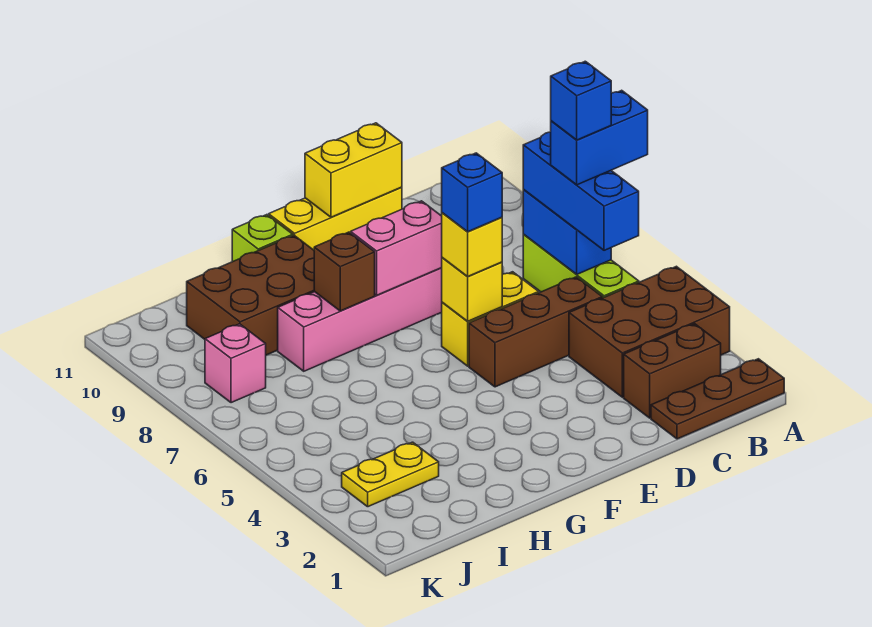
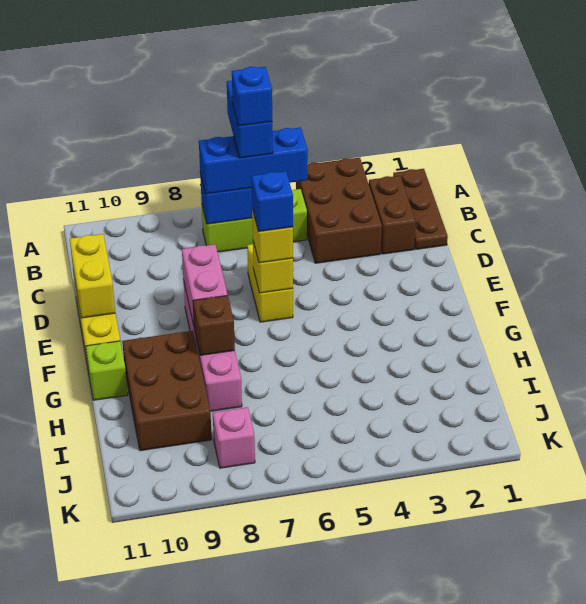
brown brick C5:E5 level 1 -> none
yellow plate I3:J3 level 1 -> none

